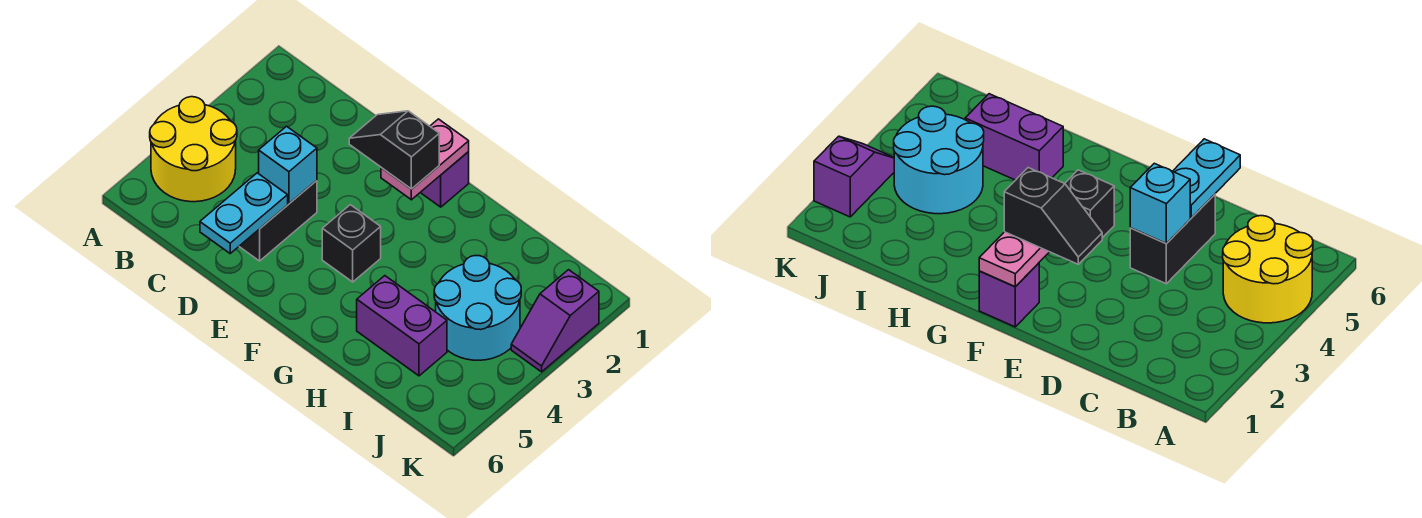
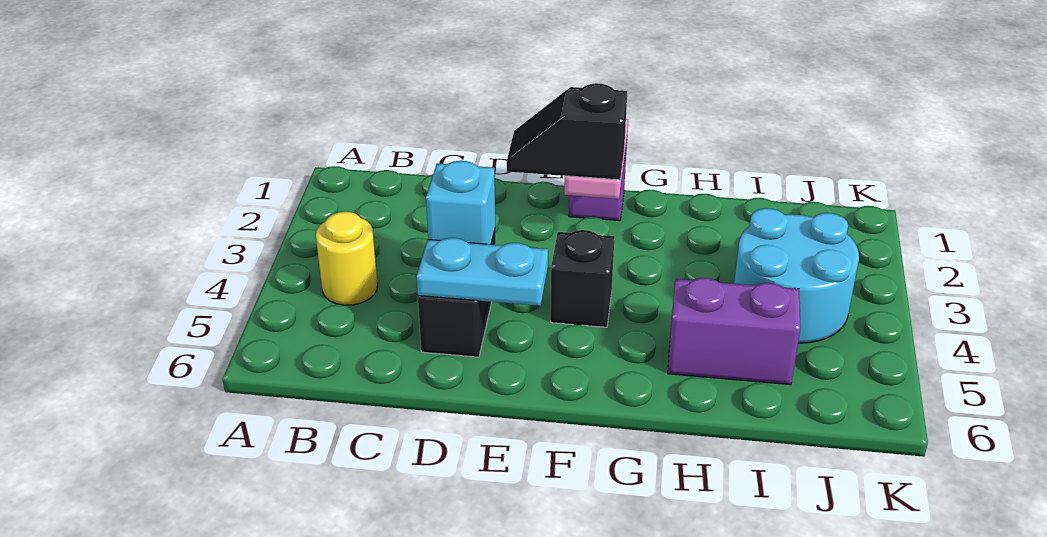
yellow round brick A4:B5 level 1 -> yellow round brick B4 level 1
cyan plate D5:D6 level 2 -> cyan plate D5:E5 level 2
purple slope K2:K3 level 1 top 2 -> none

